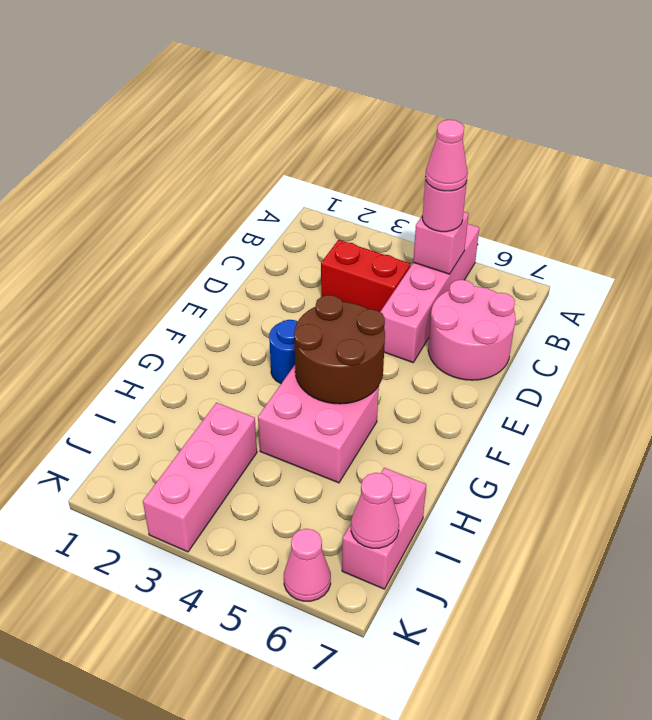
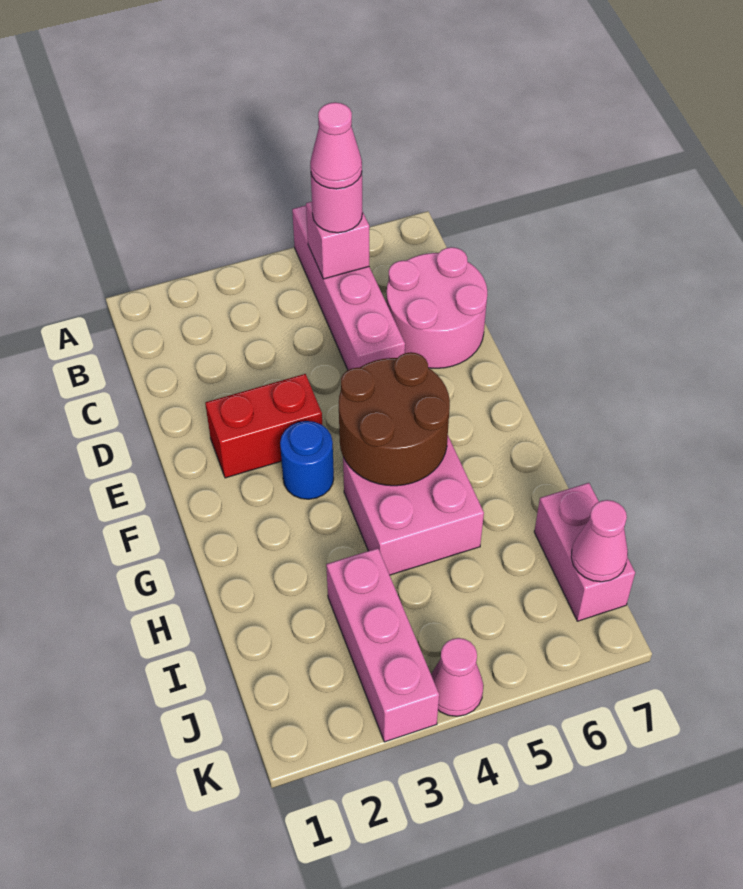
red brick C3:C4 level 1 -> red brick E2:E3 level 1
pink cone K6 level 1 -> pink cone K4 level 1

